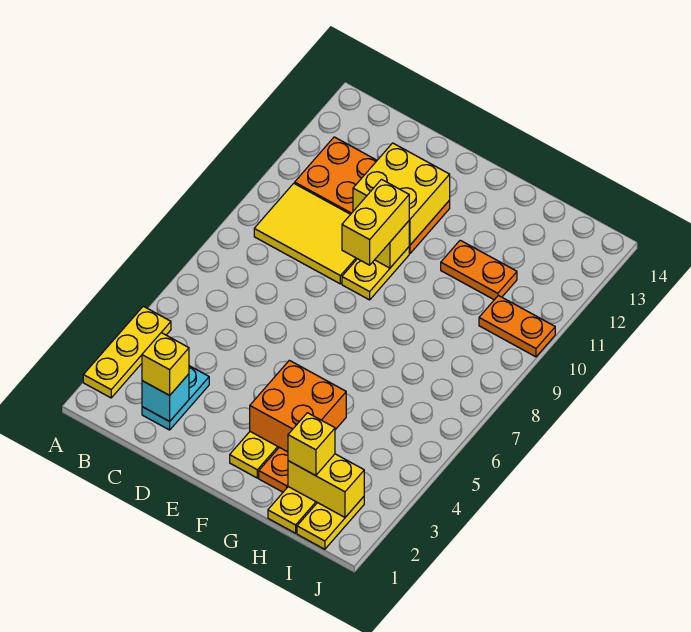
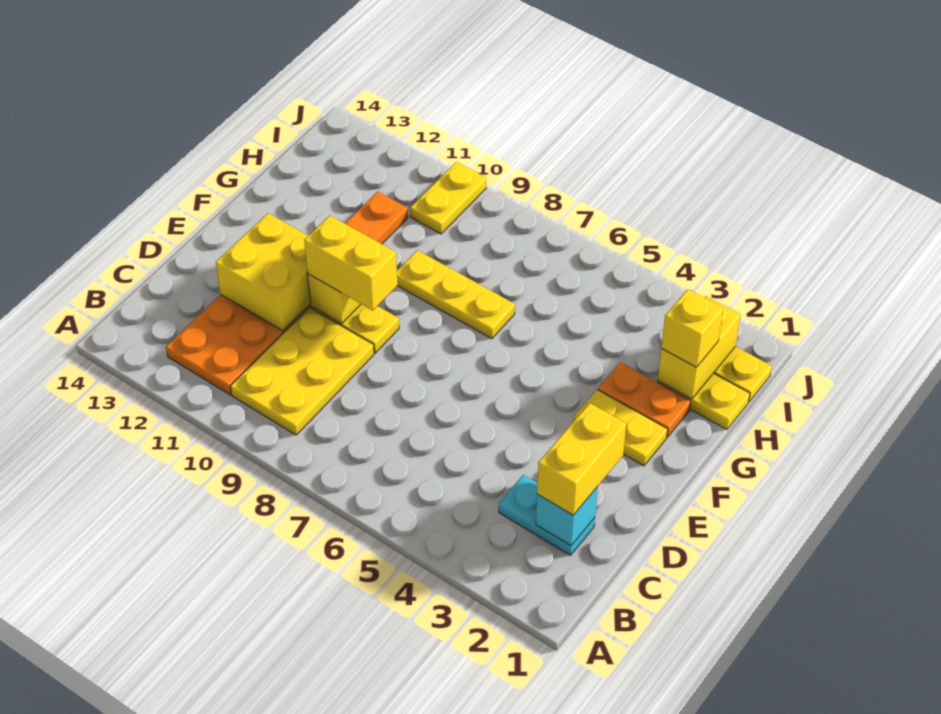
yellow plate A2:A4 level 1 -> yellow plate G7:G9 level 1
yellow tile B9:D10 level 1 -> yellow plate B9:D10 level 1
yellow brick C2 level 3 -> yellow brick C2:D2 level 3
orange brick F3:G4 level 2 -> none
orange plate I10:J10 level 1 -> yellow plate I10:J10 level 1

